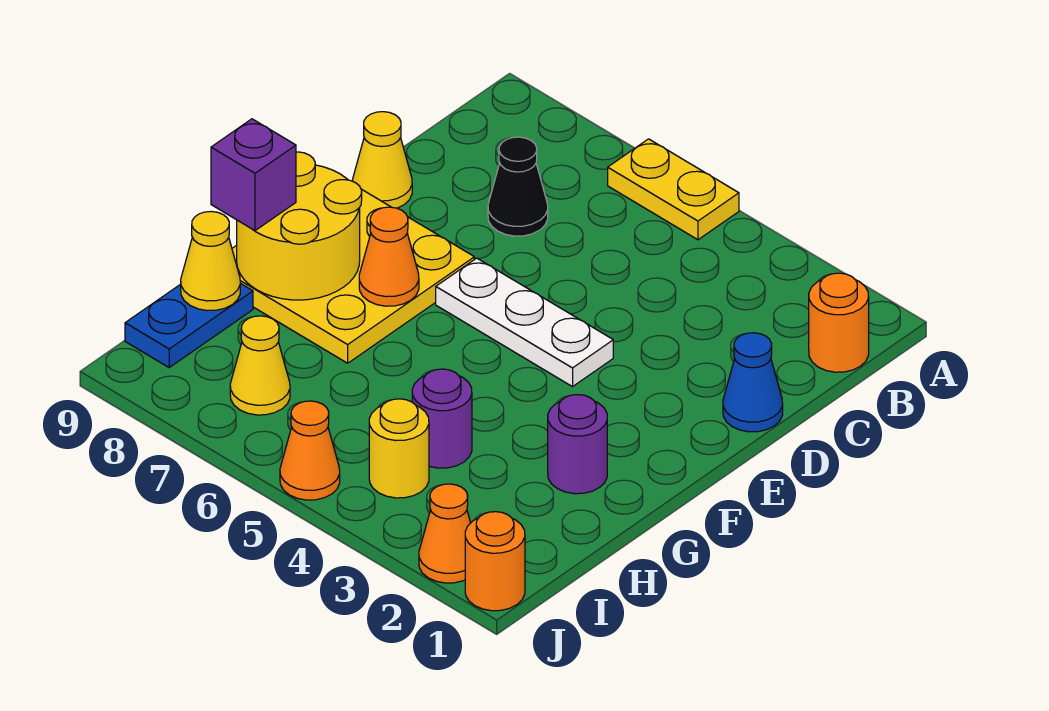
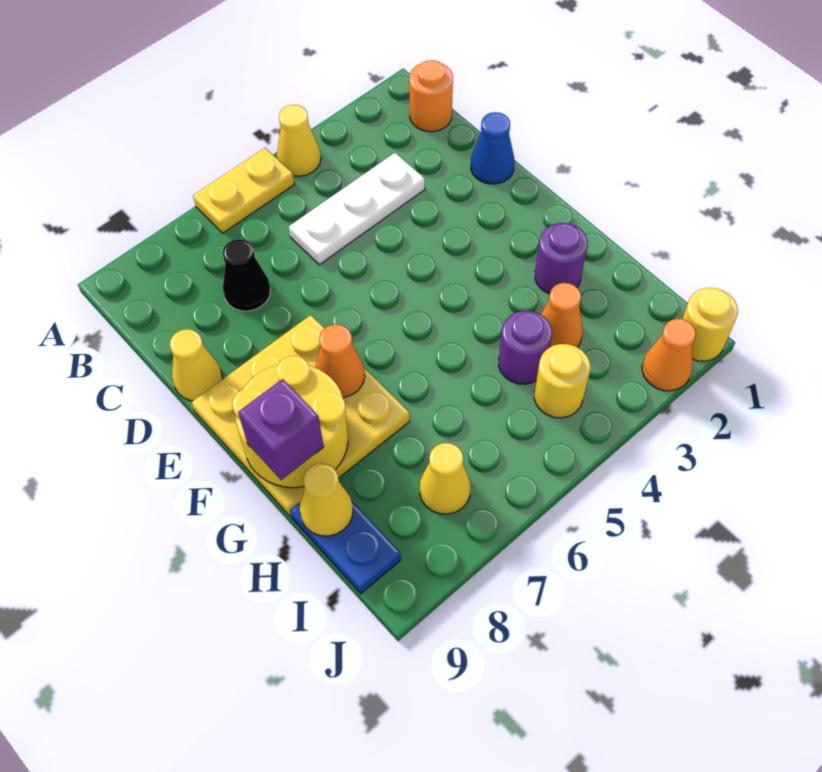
none -> yellow cone A4 level 1
white plate E4:E6 level 1 -> white plate C3:C5 level 1
orange round brick J1 level 1 -> yellow round brick J1 level 1
orange cone J5 level 1 -> orange cone H3 level 1

